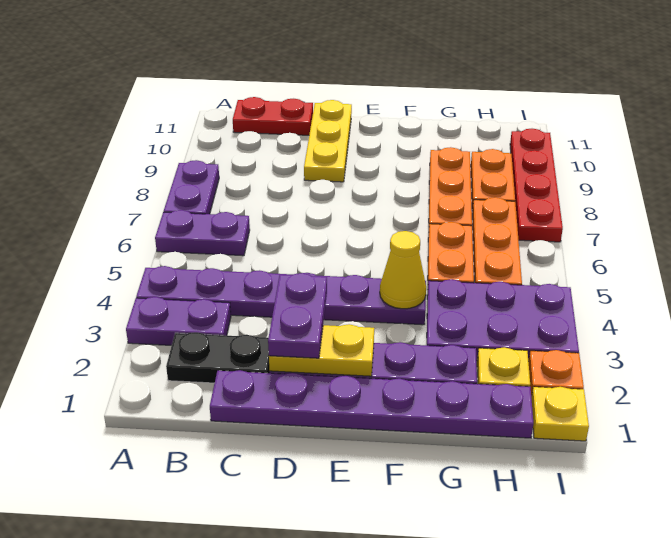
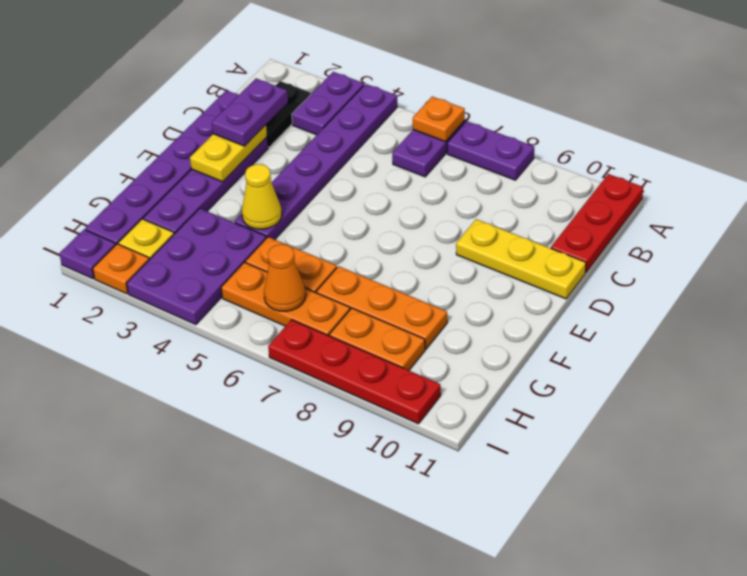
none -> orange plate A6 level 2
red plate B11:C11 level 1 -> red plate A11:C11 level 1
purple plate D2:D3 level 3 -> purple plate C2:D2 level 3
none -> orange cone H6 level 2
yellow plate I1 level 1 -> purple plate I1 level 1

